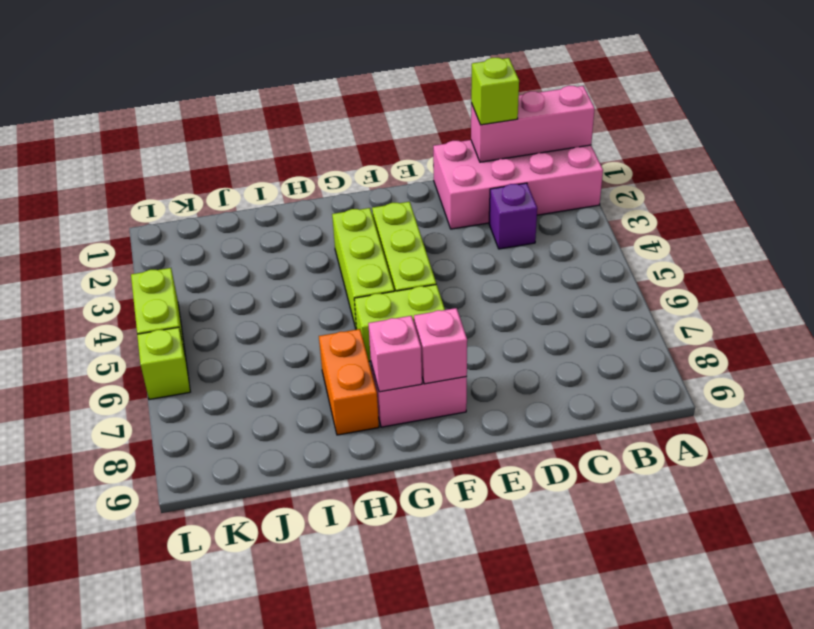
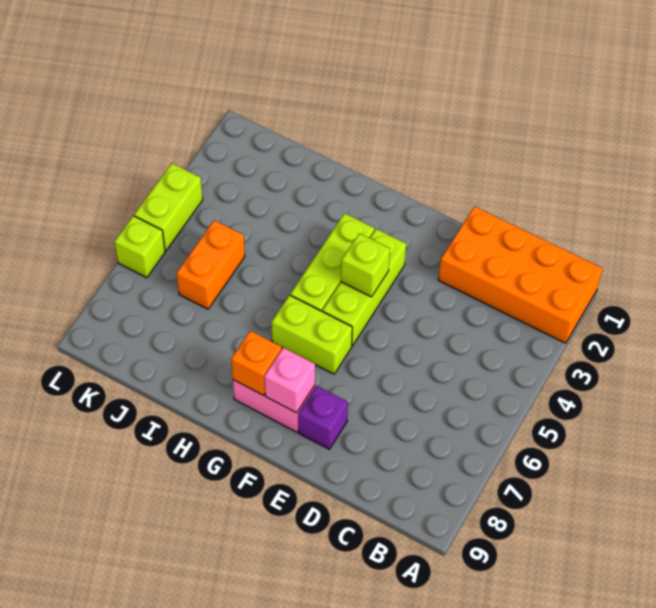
pink brick A1:D2 level 1 -> orange brick A1:D2 level 1
pink brick A1:C1 level 2 -> none
lime brick C1 level 3 -> lime brick F4 level 2
purple brick C3 level 1 -> purple brick E8 level 1
pink brick G8 level 2 -> orange brick G8 level 2
orange brick H7:H8 level 1 -> orange brick J5:J6 level 1

